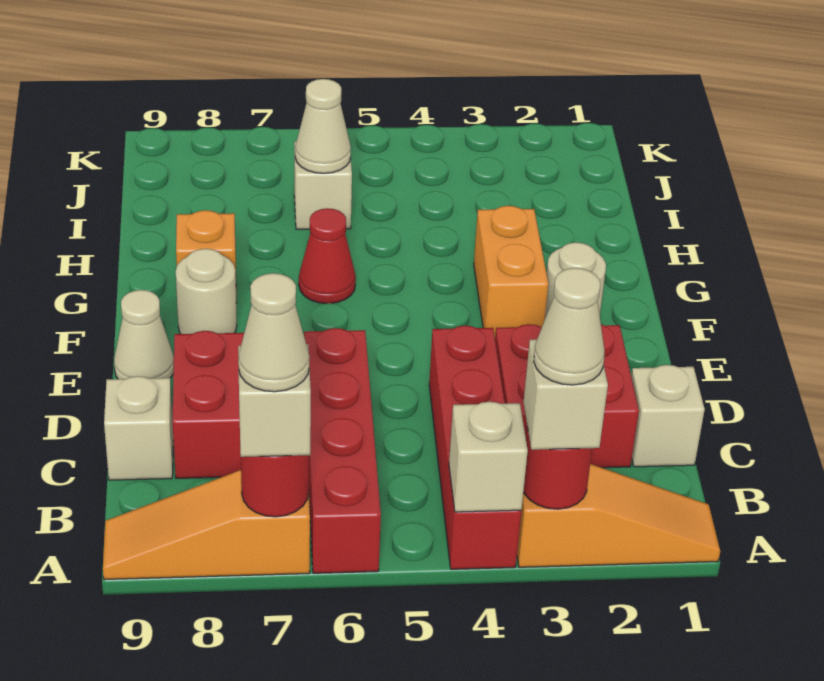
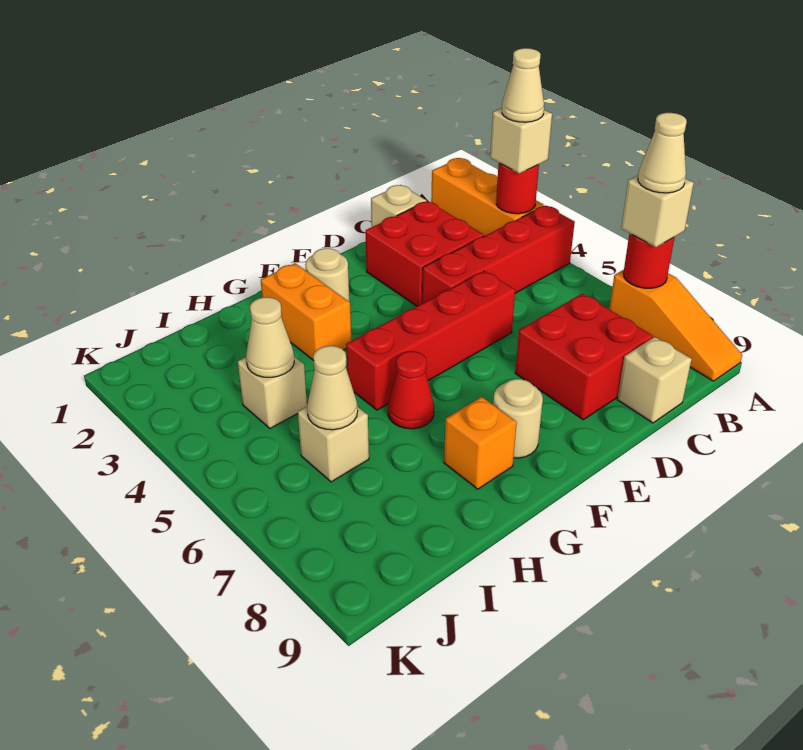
orange slope A1:A3 level 1 top 3 -> orange brick A1:A3 level 1
tan brick A4 level 2 -> tan brick I4 level 1
red brick A6:D6 level 1 -> red brick D5:G5 level 1
tan cone E9 level 1 -> tan cone I4 level 2
orange brick F3:G3 level 1 -> orange brick G2:G3 level 1

